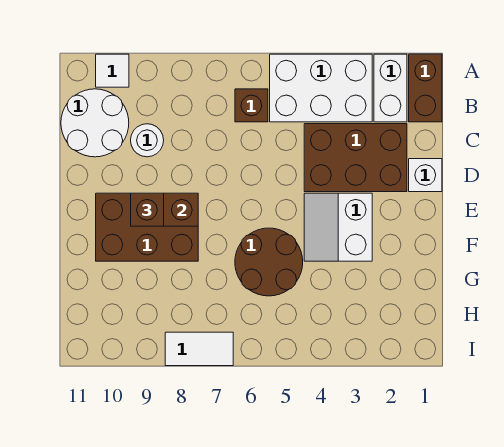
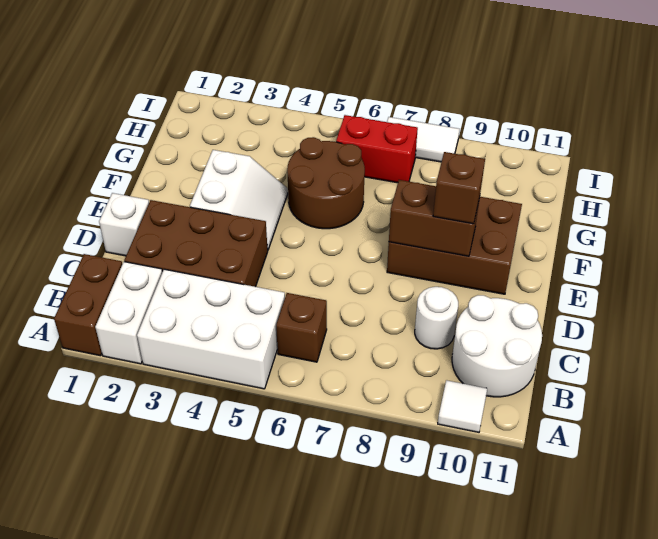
none -> red brick H6:H7 level 1

